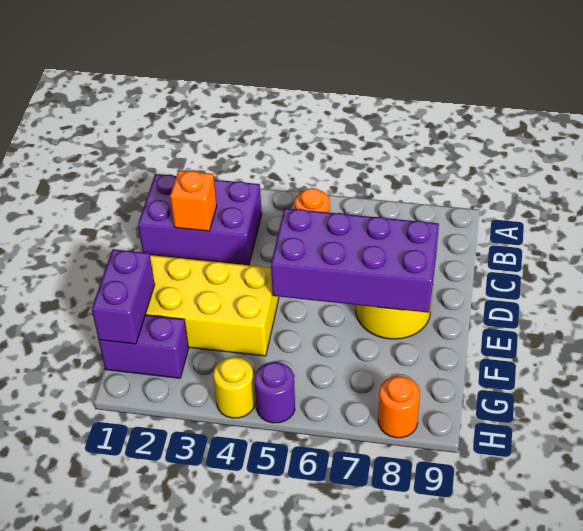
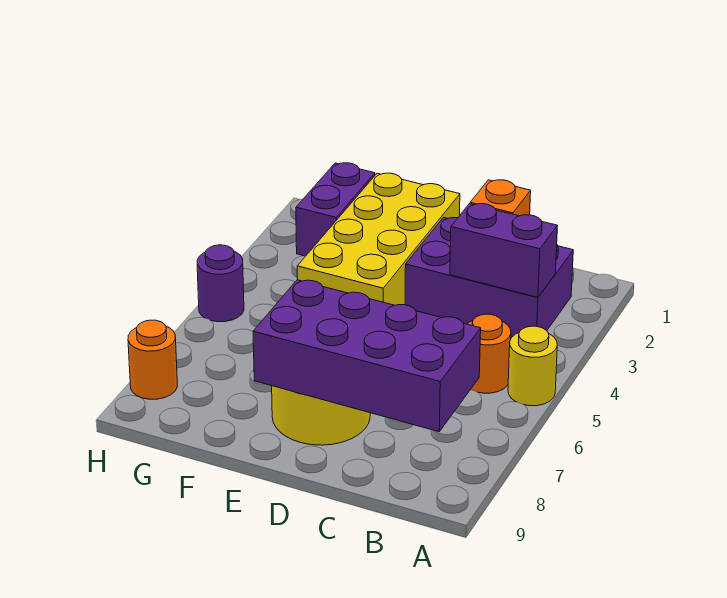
purple brick B1:C3 level 1 -> purple brick B2:D3 level 1
purple brick D5:E8 level 2 -> purple brick B7:E8 level 2
purple brick F1:G1 level 2 -> purple brick B3:C3 level 2
yellow round brick H4 level 1 -> yellow round brick A5 level 1

